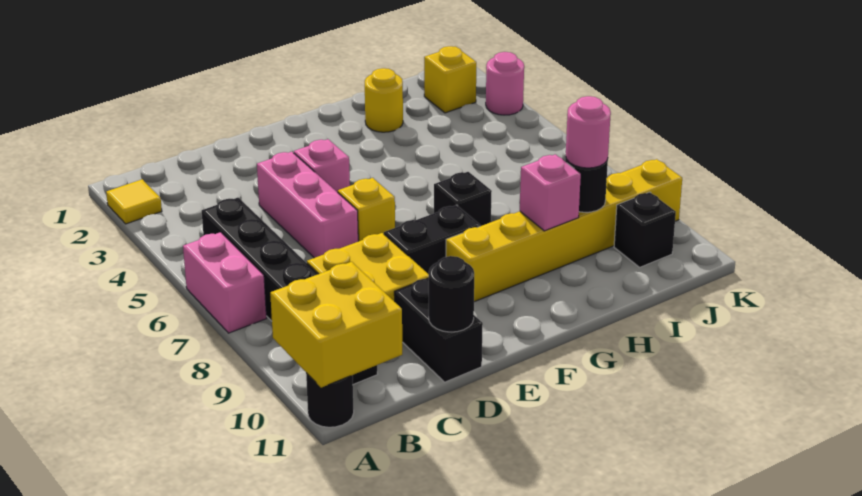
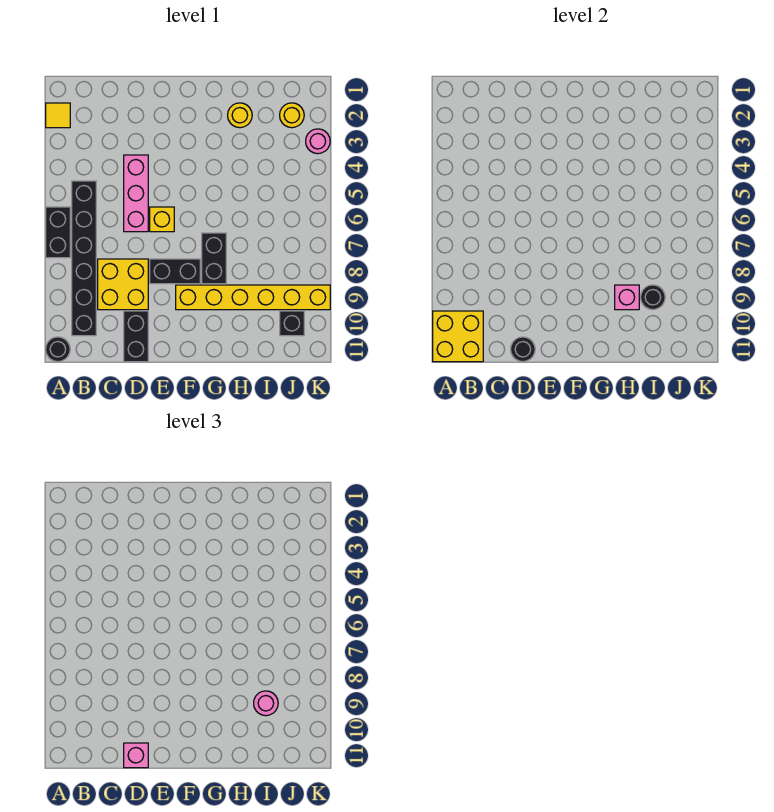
pink brick A6:A7 level 1 -> black brick A6:A7 level 1
pink brick E4 level 1 -> pink brick D11 level 3
black brick G7 level 1 -> black brick G7:G8 level 1
yellow brick J2 level 1 -> yellow round brick J2 level 1

